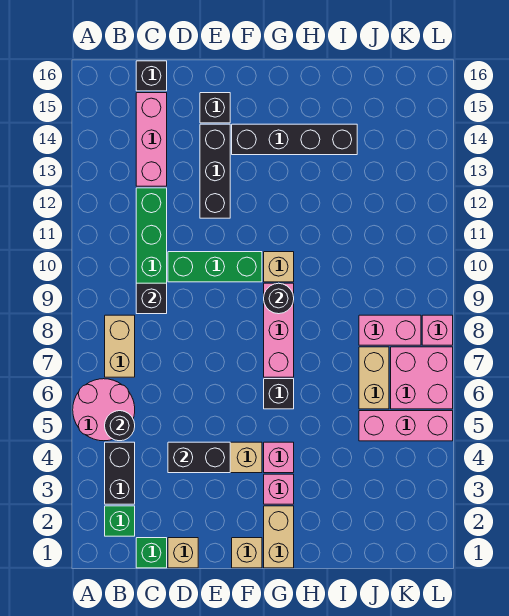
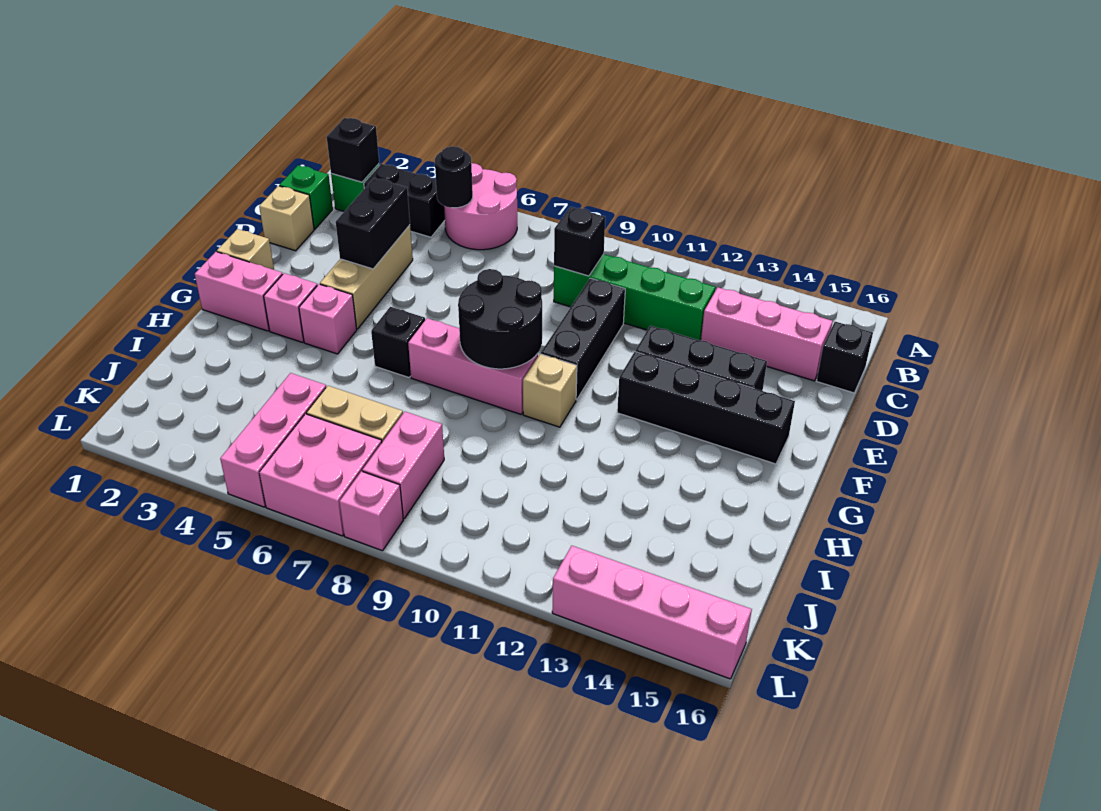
tan brick B7:B8 level 1 -> none
green brick D10:F10 level 1 -> black brick D10:F10 level 1
black brick E15 level 1 -> black brick B2 level 2
black brick F14:I14 level 1 -> black brick F12:F15 level 1
tan brick G1:G2 level 1 -> pink brick G1:G2 level 1
black round brick G9 level 2 -> black round brick F8:G9 level 2
none -> pink brick L13:L16 level 1

